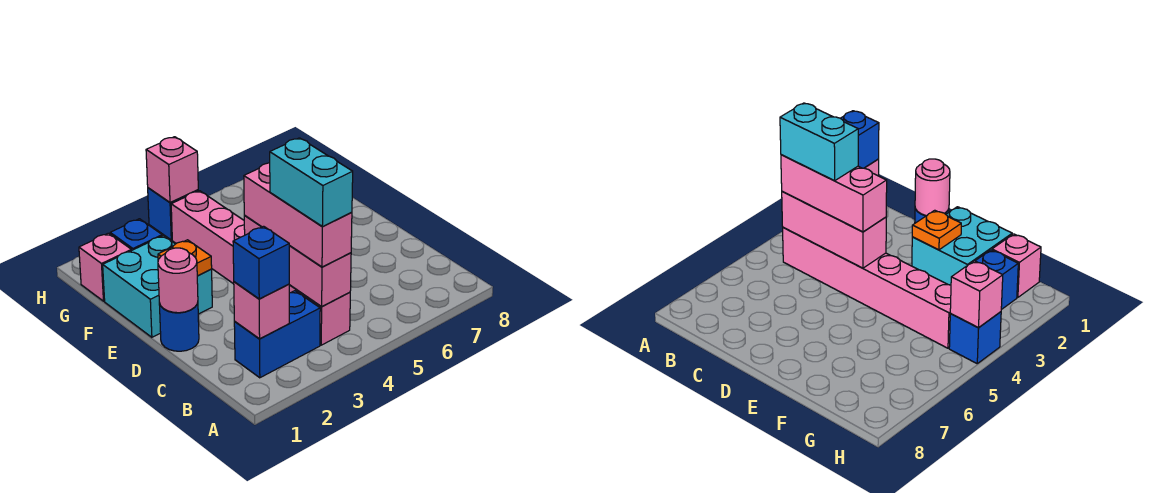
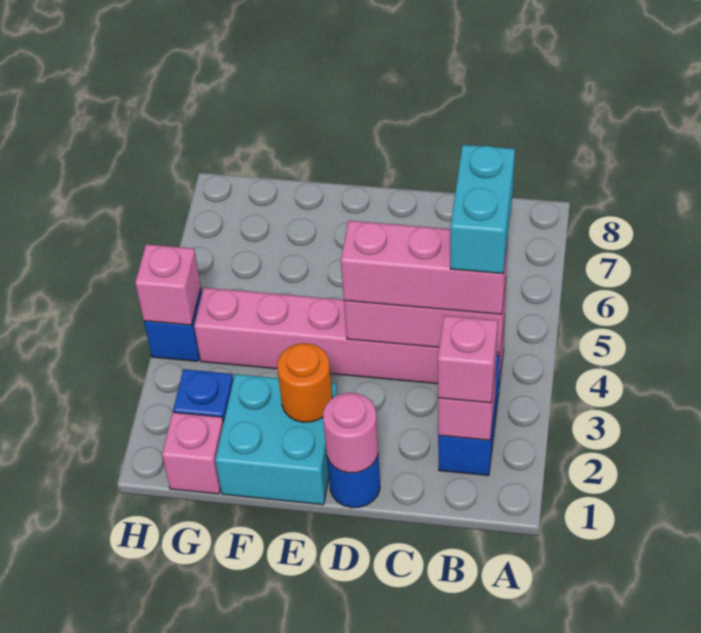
blue brick B2 level 3 -> pink brick B2 level 3
cyan brick B4:C4 level 4 -> cyan brick B4:B5 level 4
orange plate E2 level 2 -> orange round brick E2 level 2

